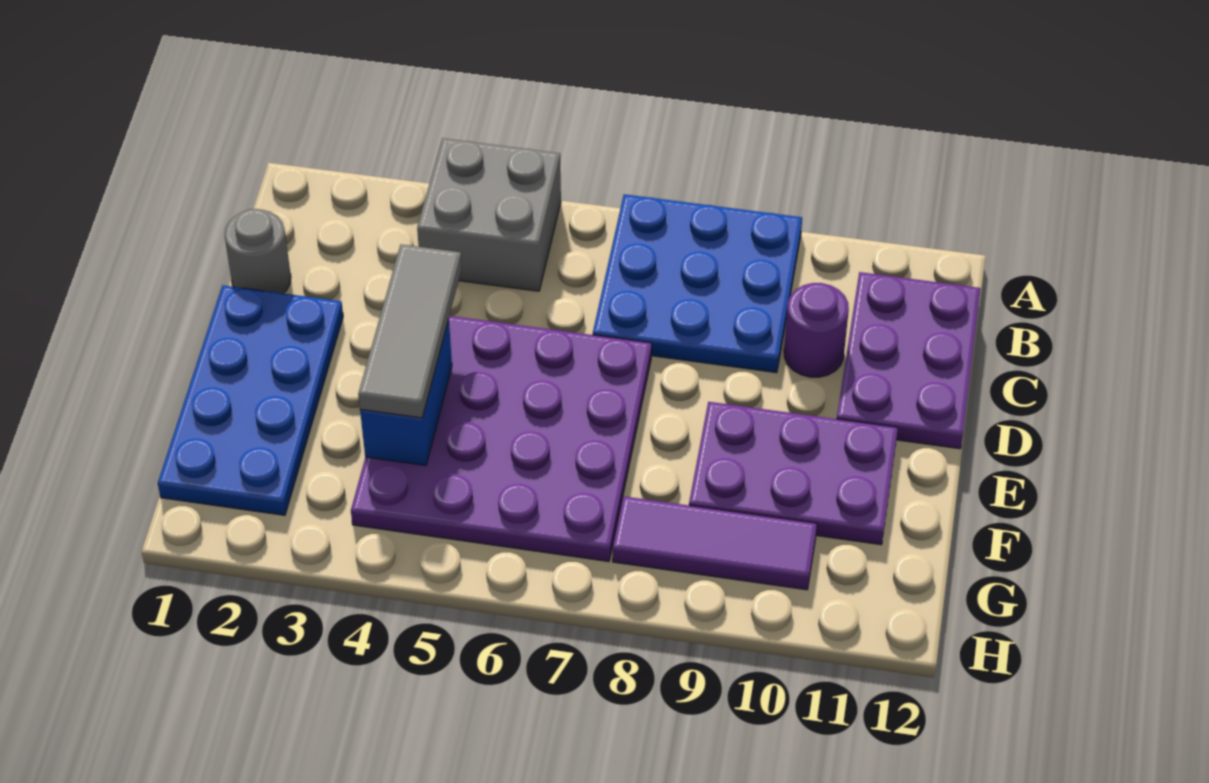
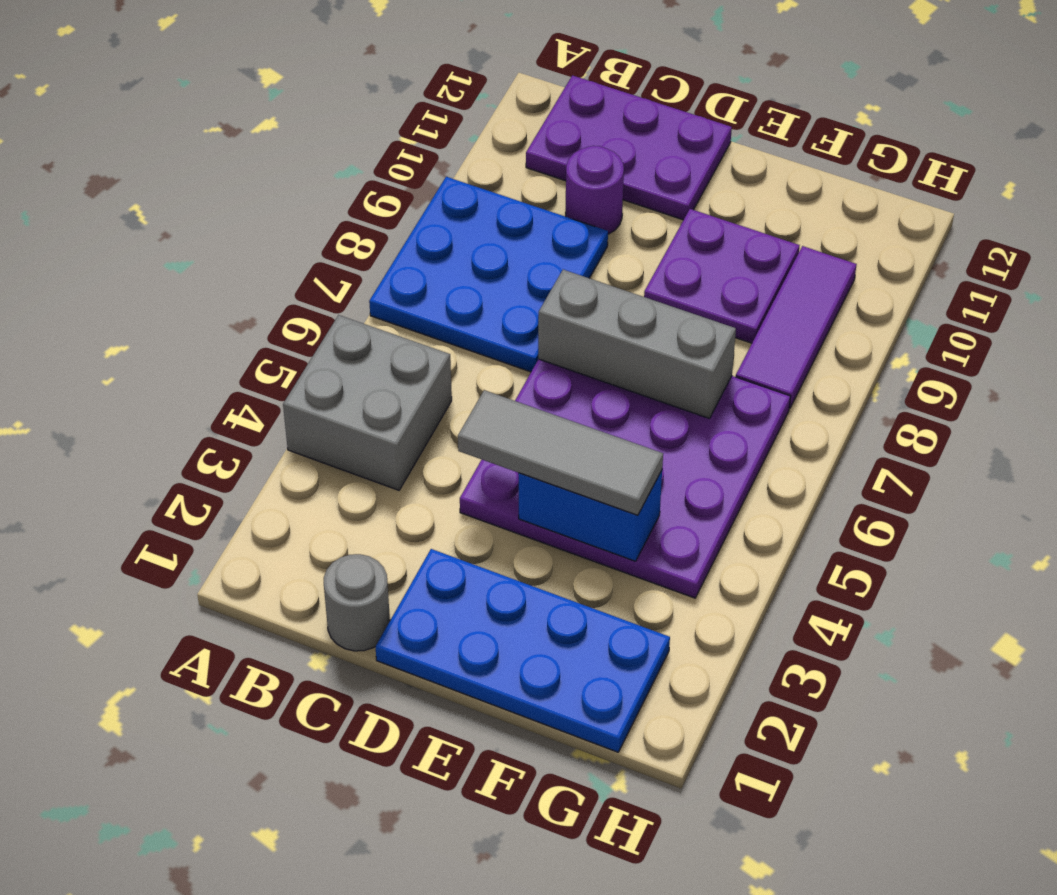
none -> grey brick D7:F7 level 2
purple plate E9:F11 level 1 -> purple plate E9:F10 level 1

